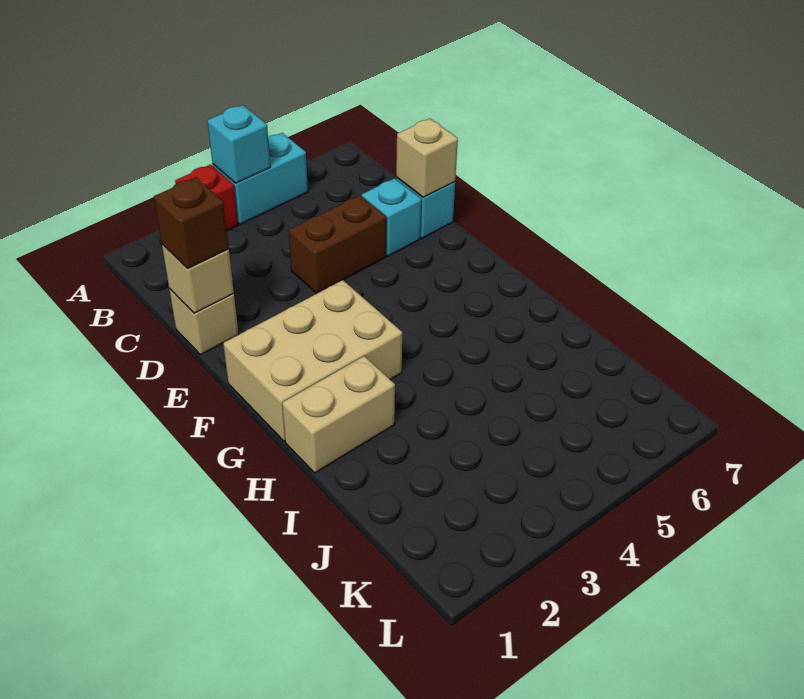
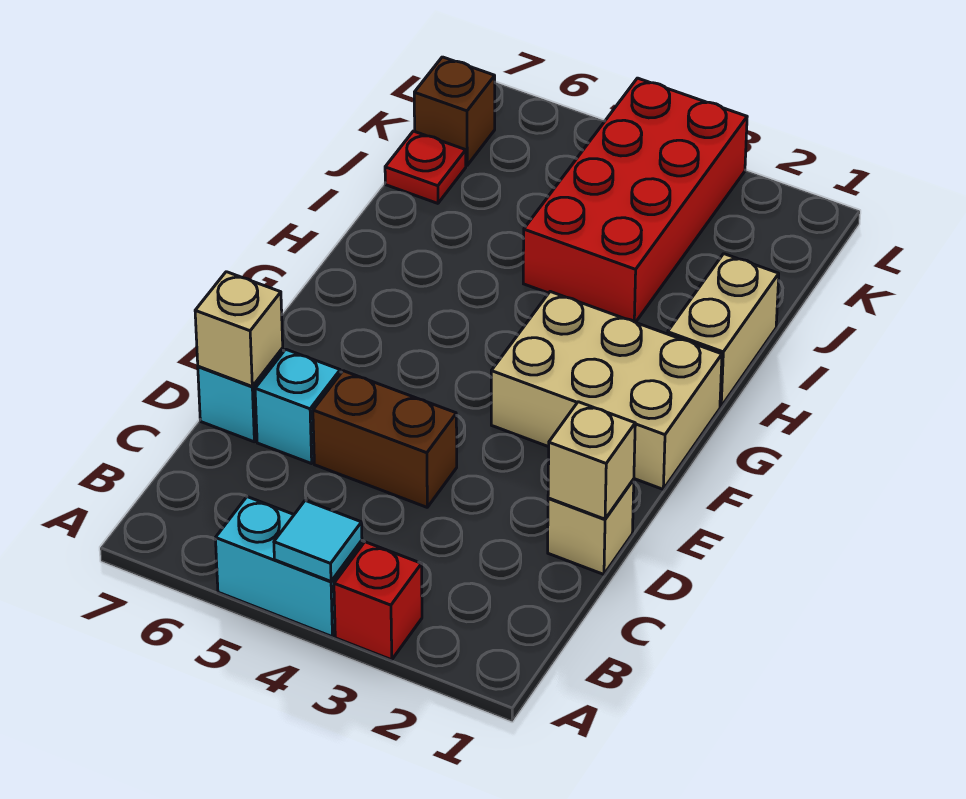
cyan brick A4 level 2 -> cyan tile A4 level 2
brown brick D1 level 3 -> brown brick K7 level 1
tan brick H1:H2 level 1 -> tan brick H1:I1 level 1
none -> red brick I3:L4 level 1
none -> red plate J7 level 1

